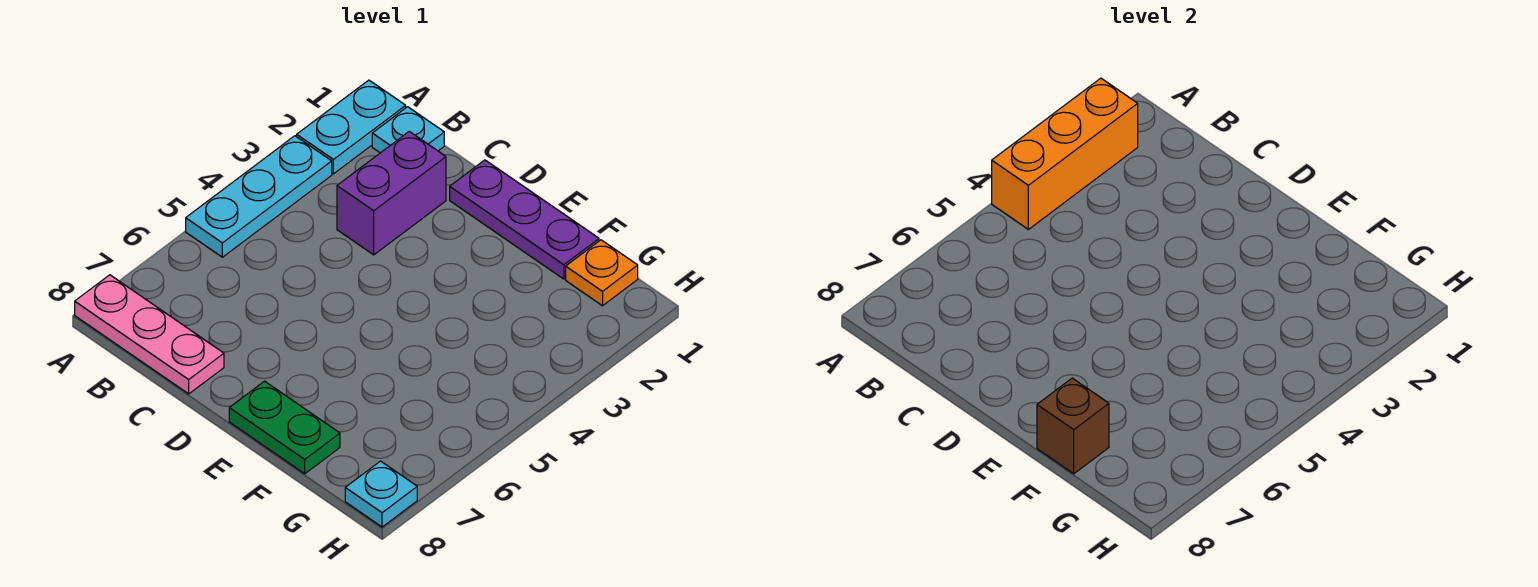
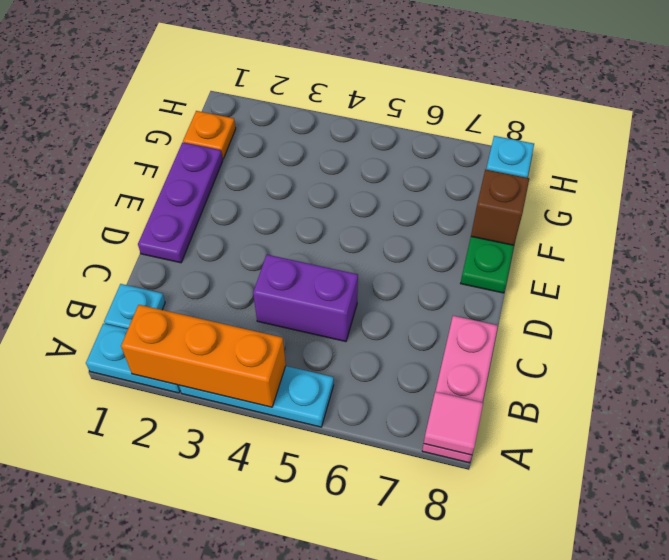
none -> pink tile A8 level 2
purple brick C2:C3 level 1 -> purple brick C4:C5 level 1

